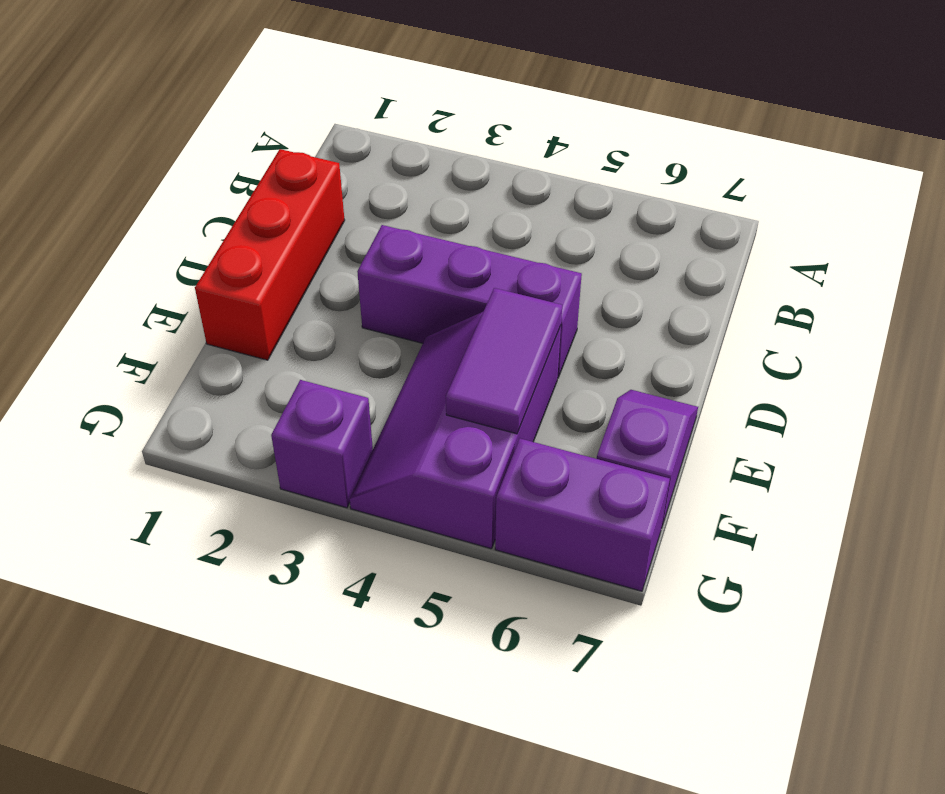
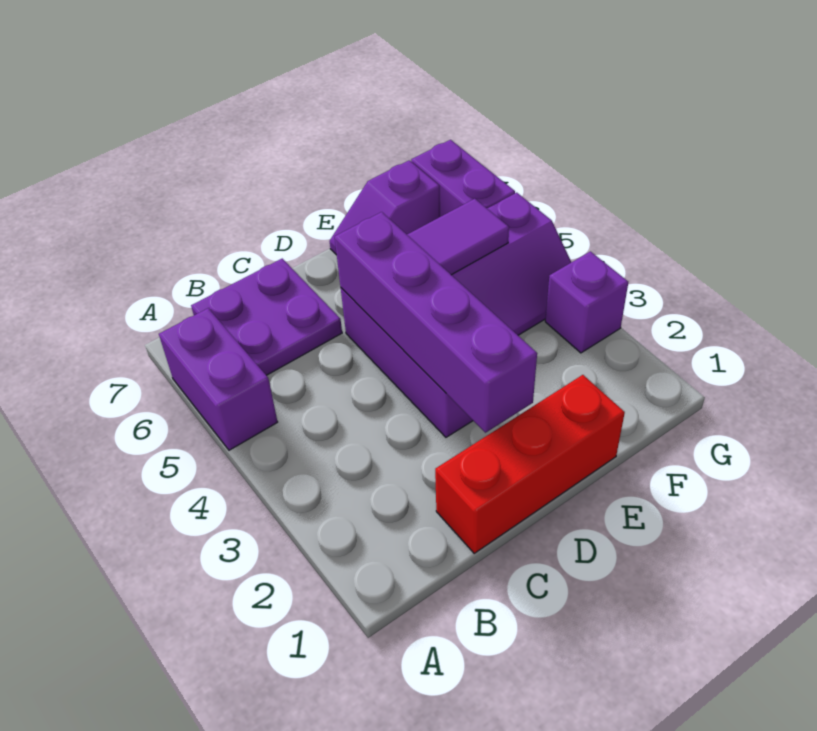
none -> purple brick A5:A6 level 1
none -> purple plate B6:C7 level 1
none -> purple brick D2:D5 level 2

